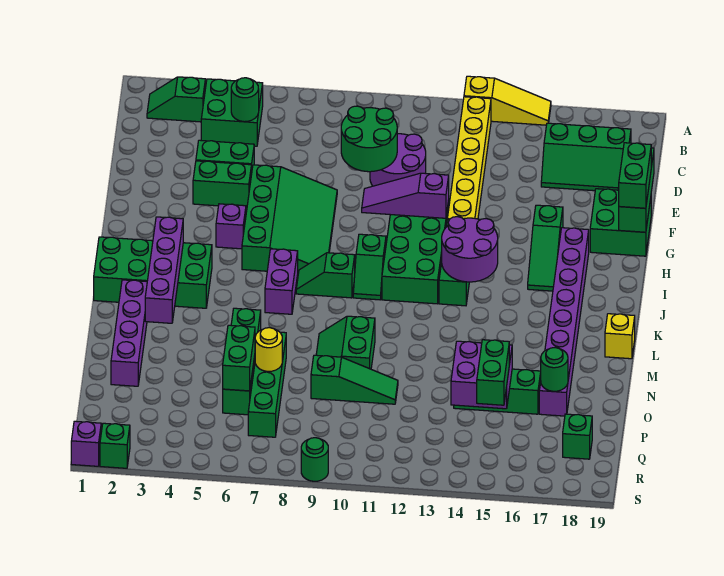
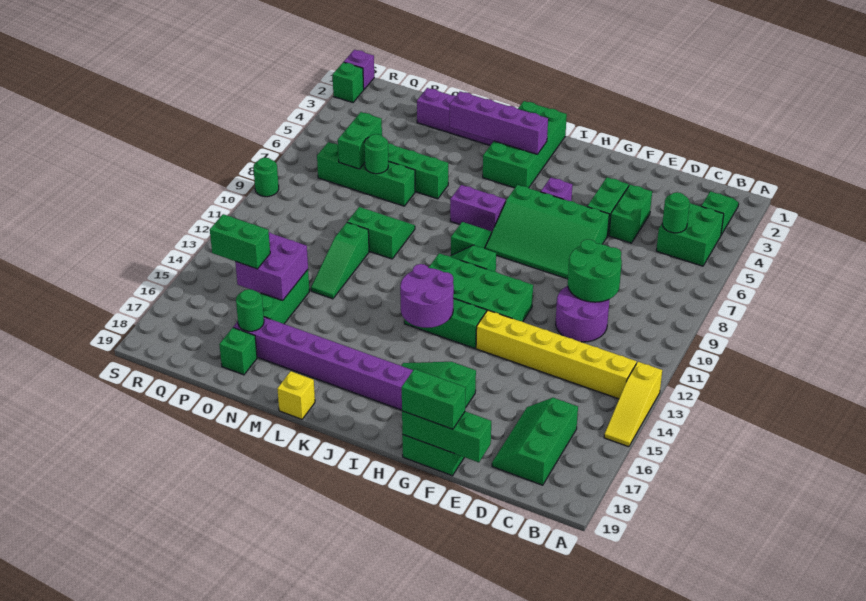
purple slope G10:G12 level 2 top 12 -> none
green brick O6:P6 level 2 -> green brick P6:P7 level 2
yellow round brick O7 level 2 -> green round brick O7 level 2
green slope O9:O11 level 1 top 9 -> green slope N11:N13 level 1 top 11
green brick Q18 level 1 -> green brick O18 level 1

